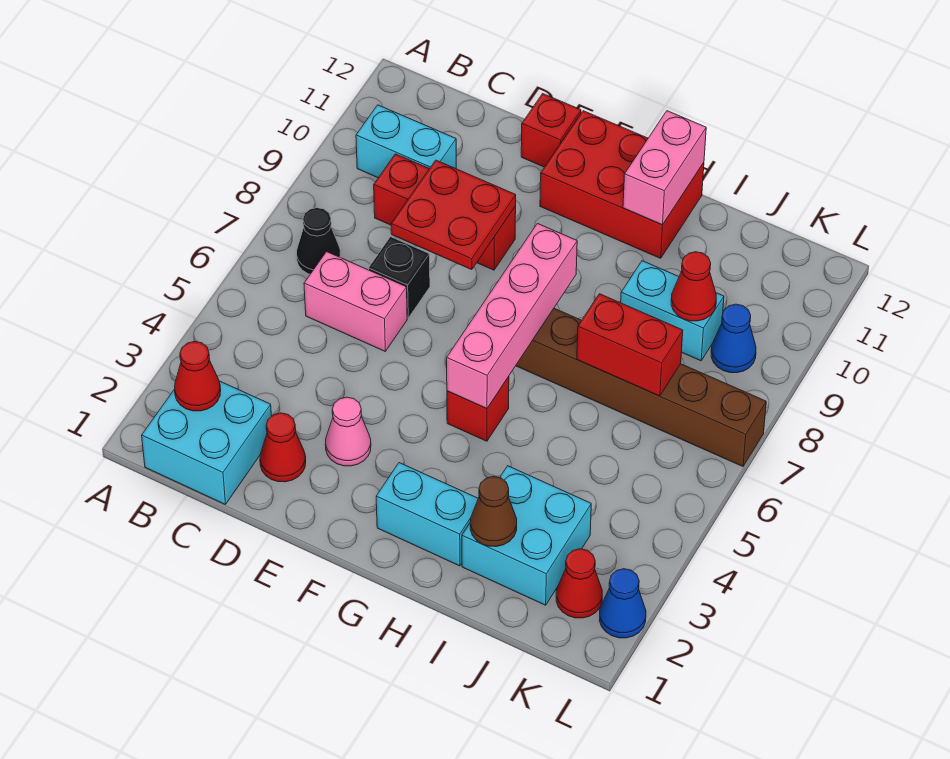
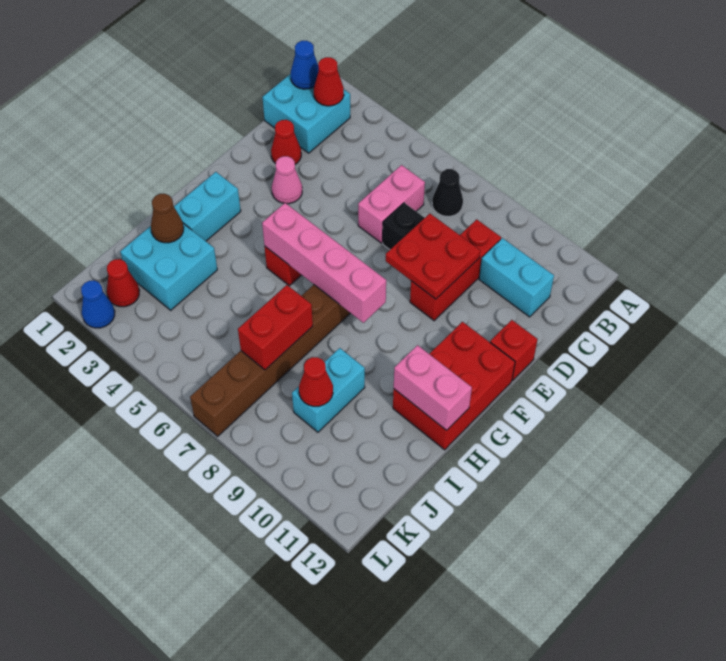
cyan brick B10:C10 level 1 -> cyan brick C10:C11 level 1
blue cone K9 level 1 -> blue cone B1 level 2

